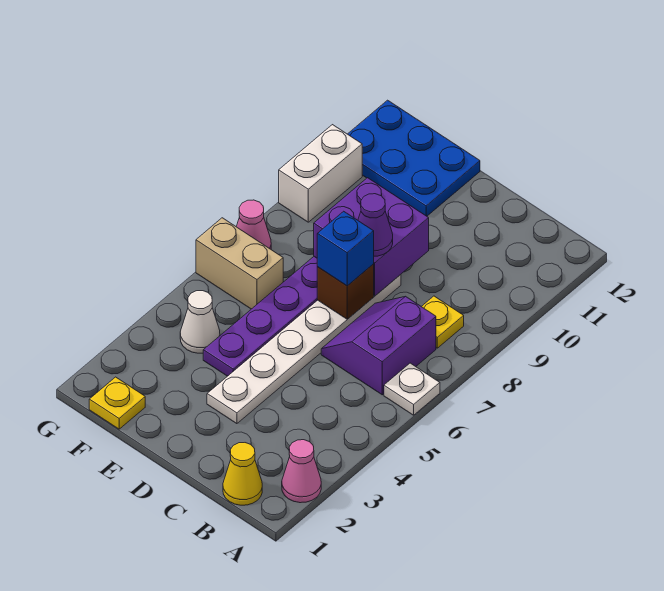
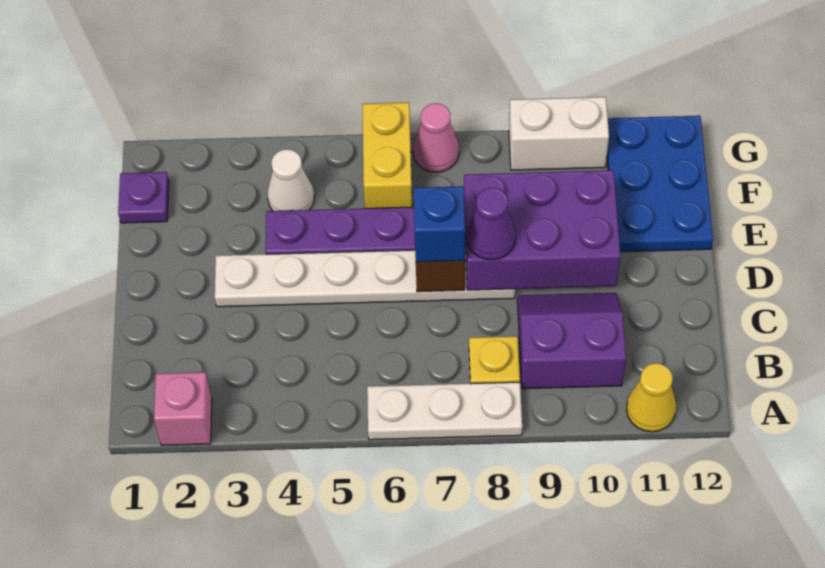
pink cone A2 level 1 -> pink brick A2 level 1
white plate A6 level 1 -> white plate A6:A8 level 1
yellow cone B1 level 1 -> yellow cone A11 level 1
purple slope B6:C7 level 1 top B -> purple slope B9:C10 level 1 top B
purple brick D8:E9 level 2 -> purple brick D8:E10 level 2
yellow plate F1 level 1 -> purple plate F1 level 1
tan brick F6:G6 level 1 -> yellow brick F6:G6 level 1

